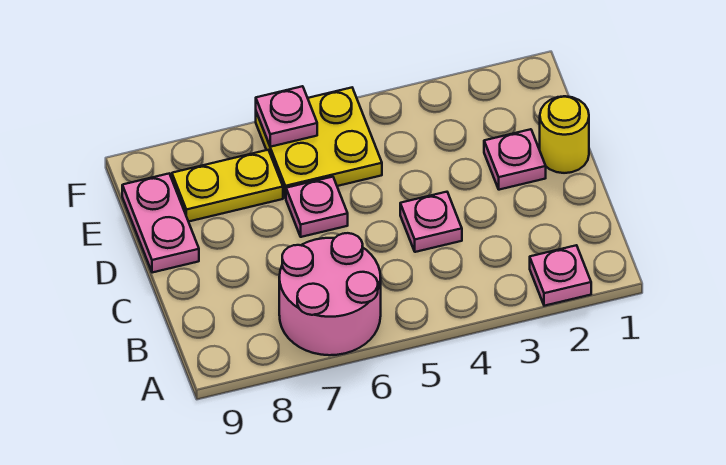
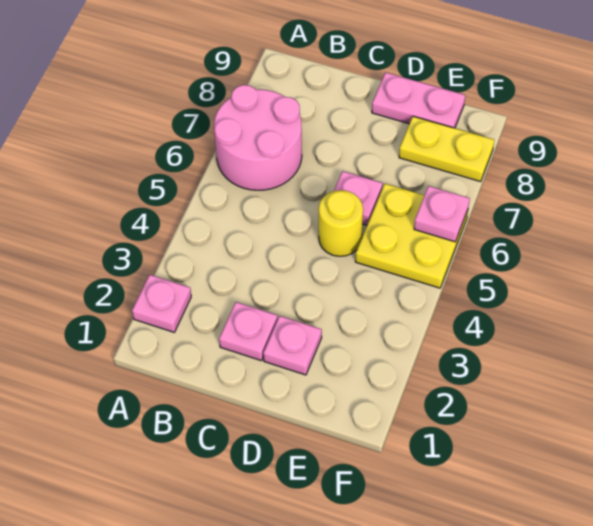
pink plate C4 level 1 -> pink plate C2 level 1
yellow round brick D1 level 1 -> yellow round brick D5 level 1
yellow plate E7:E8 level 1 -> yellow plate E8:F8 level 1

